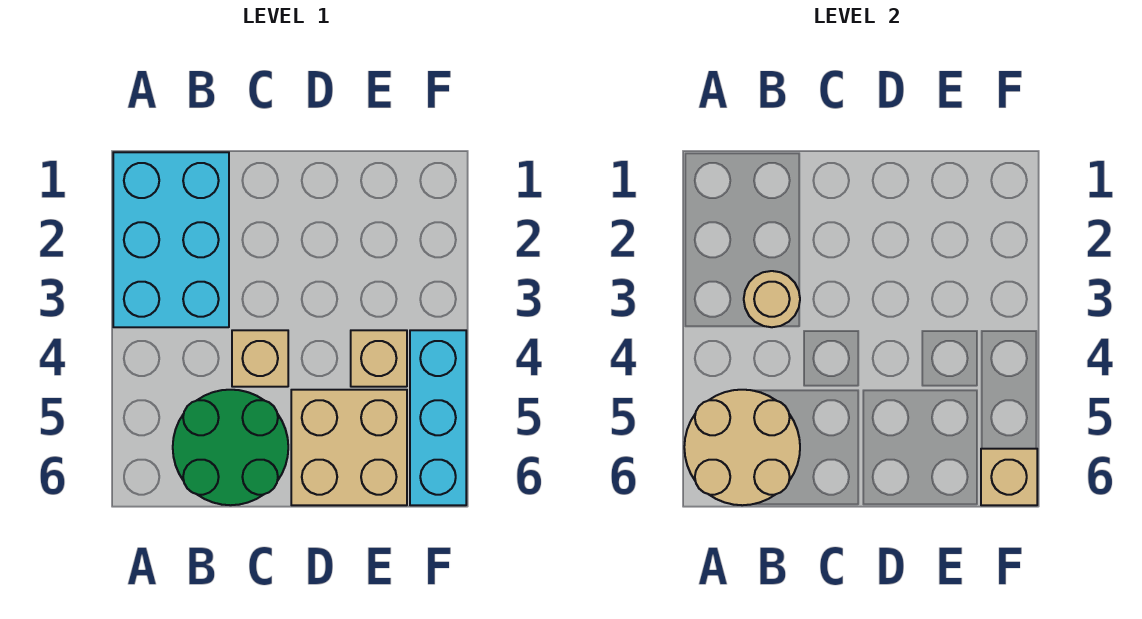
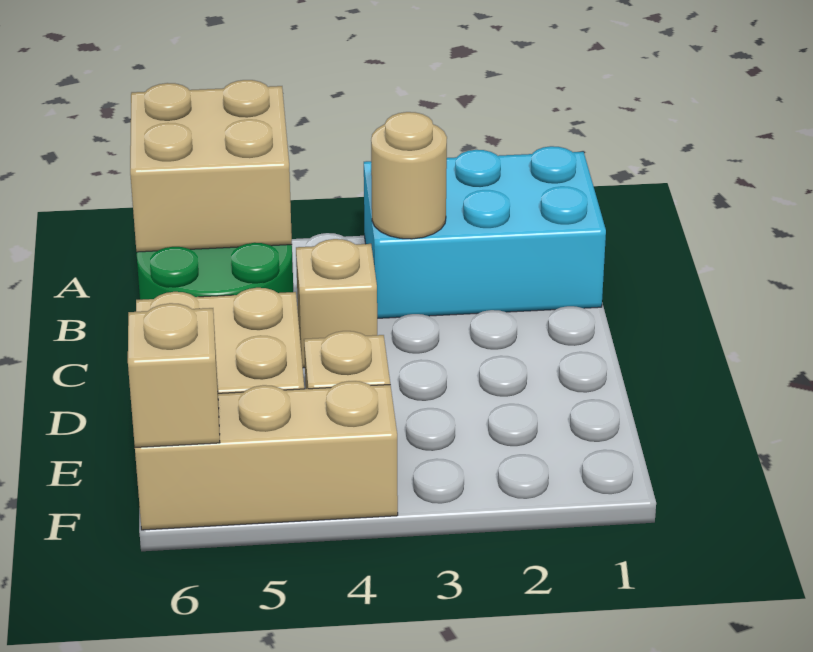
tan round brick A5:B6 level 2 -> tan brick A5:B6 level 2
cyan brick F4:F6 level 1 -> tan brick F4:F6 level 1

